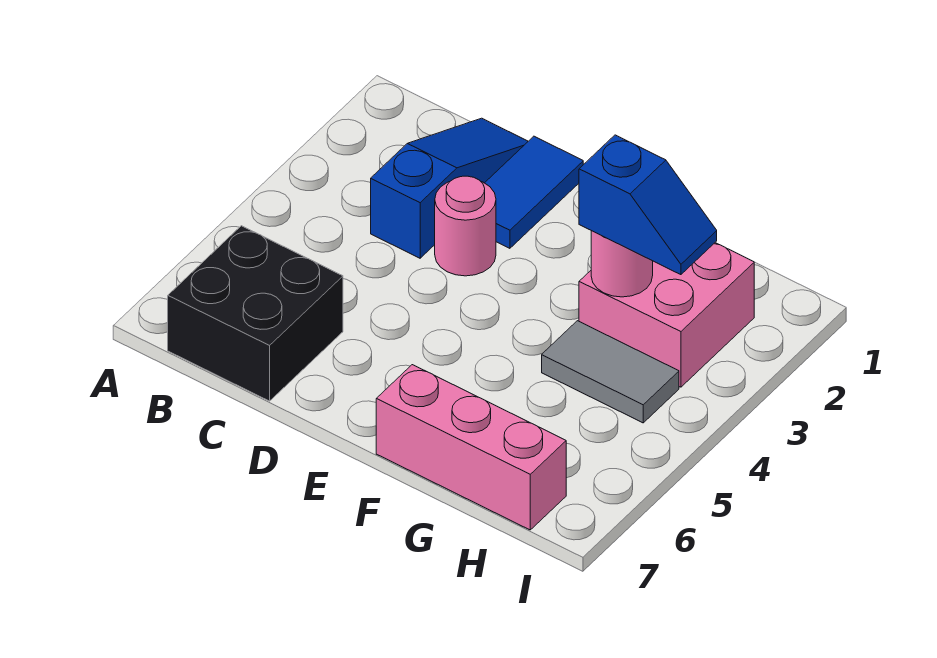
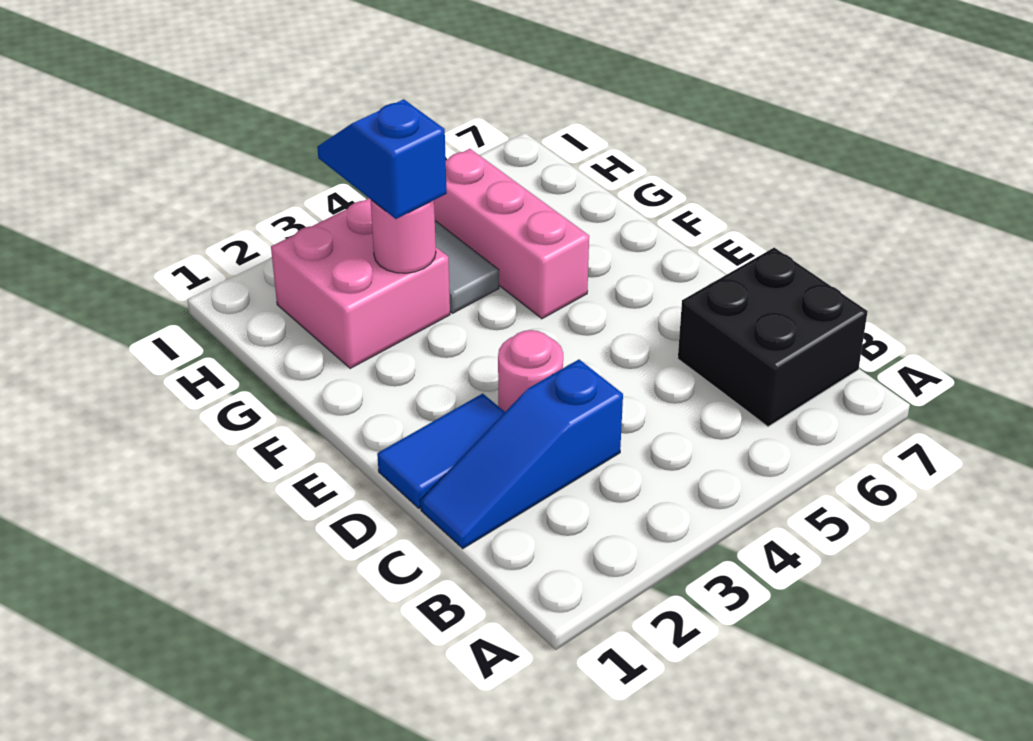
pink brick F7:H7 level 1 -> pink brick F5:H5 level 1

